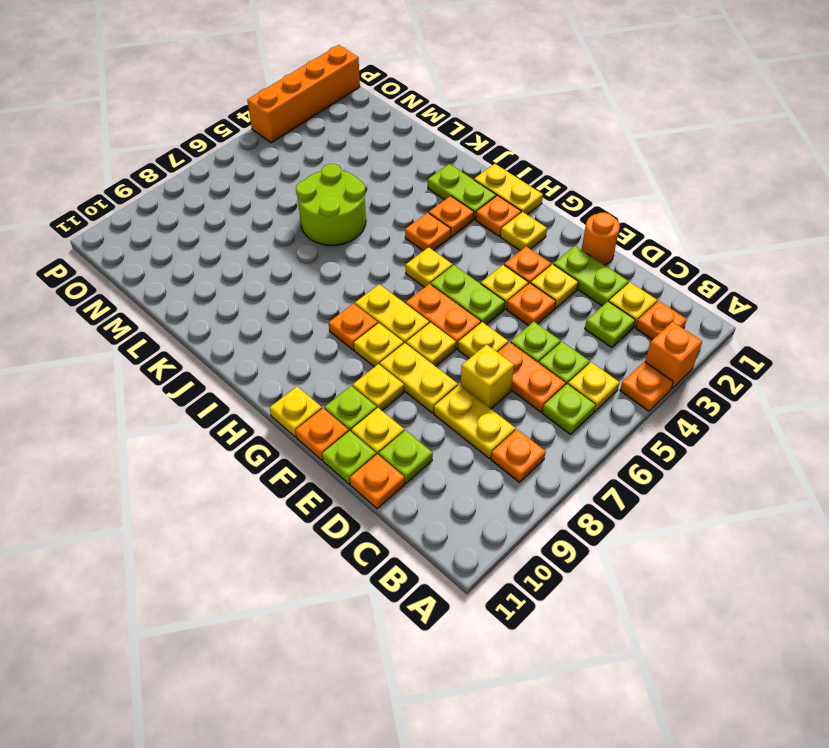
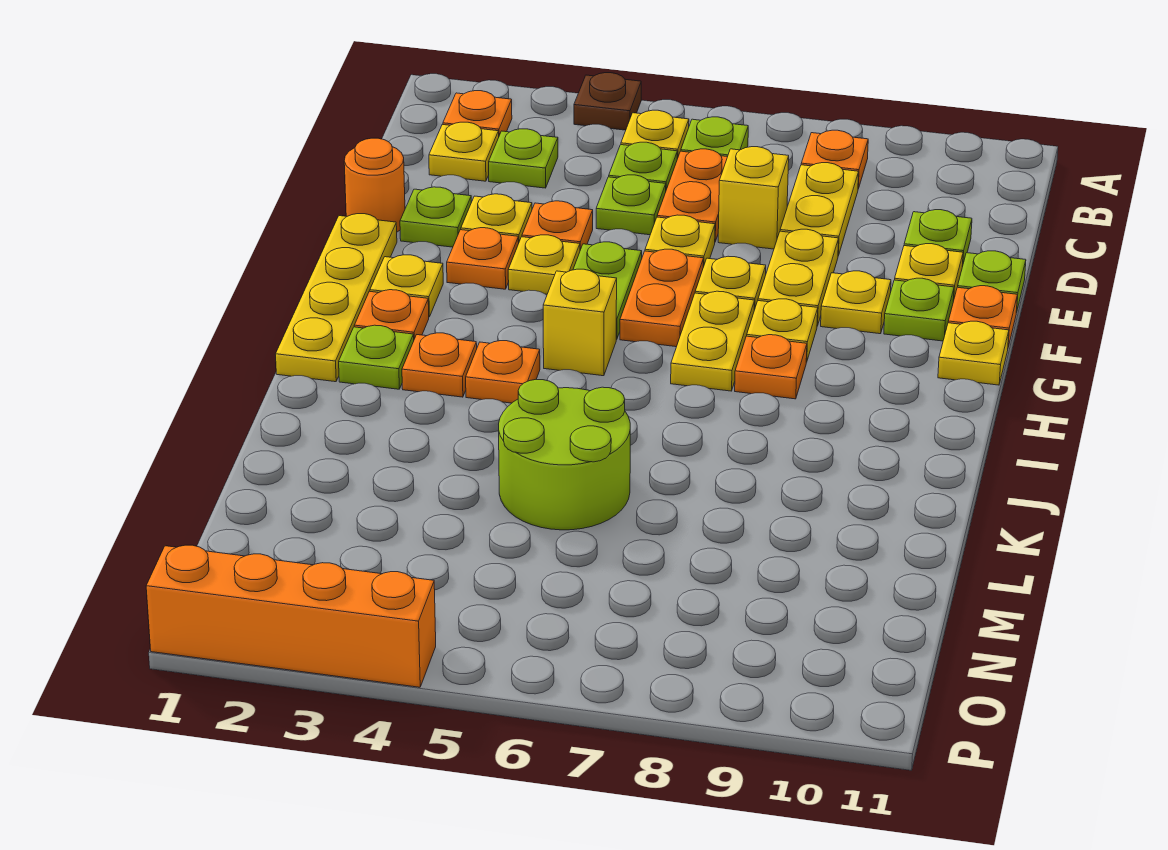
orange brick A3 level 1 -> none
orange plate A4 level 1 -> brown plate A4 level 1
lime plate D2:E2 level 1 -> lime plate E2 level 1
orange plate D11 level 1 -> none
yellow plate H1:I1 level 1 -> yellow plate F1:I1 level 1
yellow plate H5 level 1 -> yellow brick H5 level 1
lime plate I2:J2 level 1 -> lime plate I2 level 1

